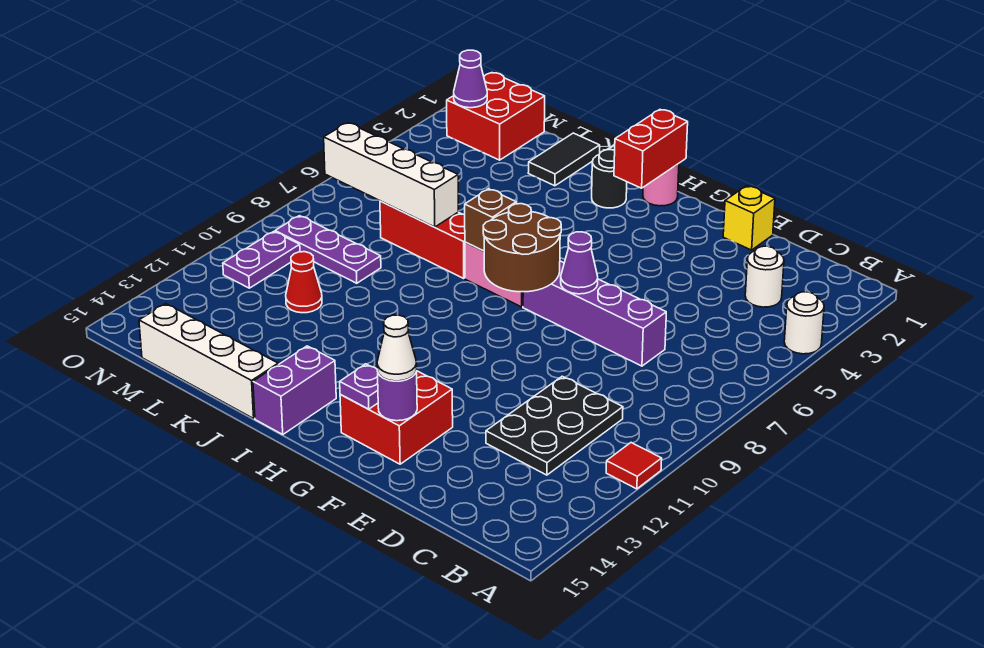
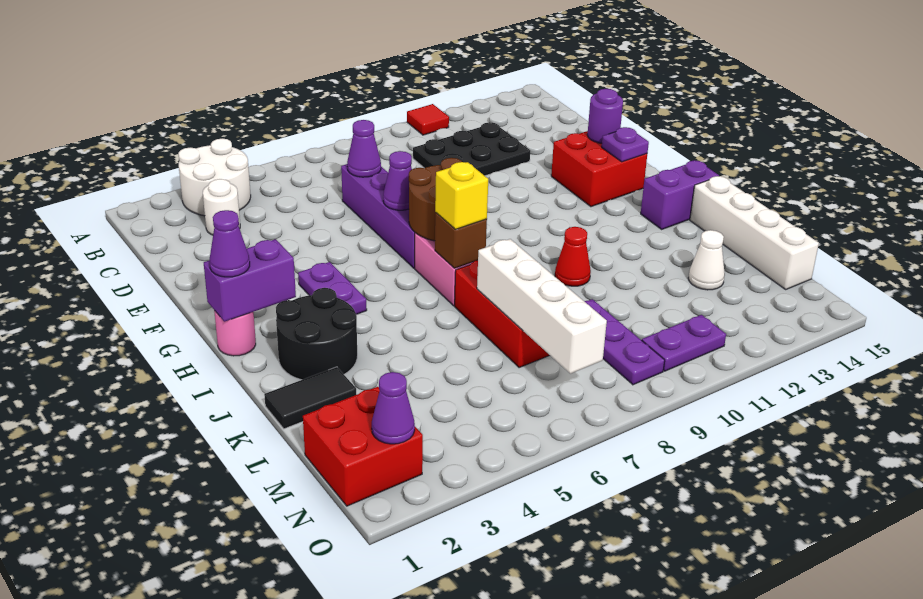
white round brick A4 level 1 -> white round brick A3:B4 level 1
none -> purple cone D7 level 2
yellow brick E1 level 1 -> yellow brick I7 level 3
white cone F14 level 3 -> white cone L13 level 1
none -> purple plate G4:H4 level 1
red brick H1:H2 level 2 -> purple brick H1:H2 level 2
none -> purple cone H1 level 3
black round brick I2 level 1 -> black round brick I2:J3 level 1
red cone L11 level 1 -> red cone J10 level 1

